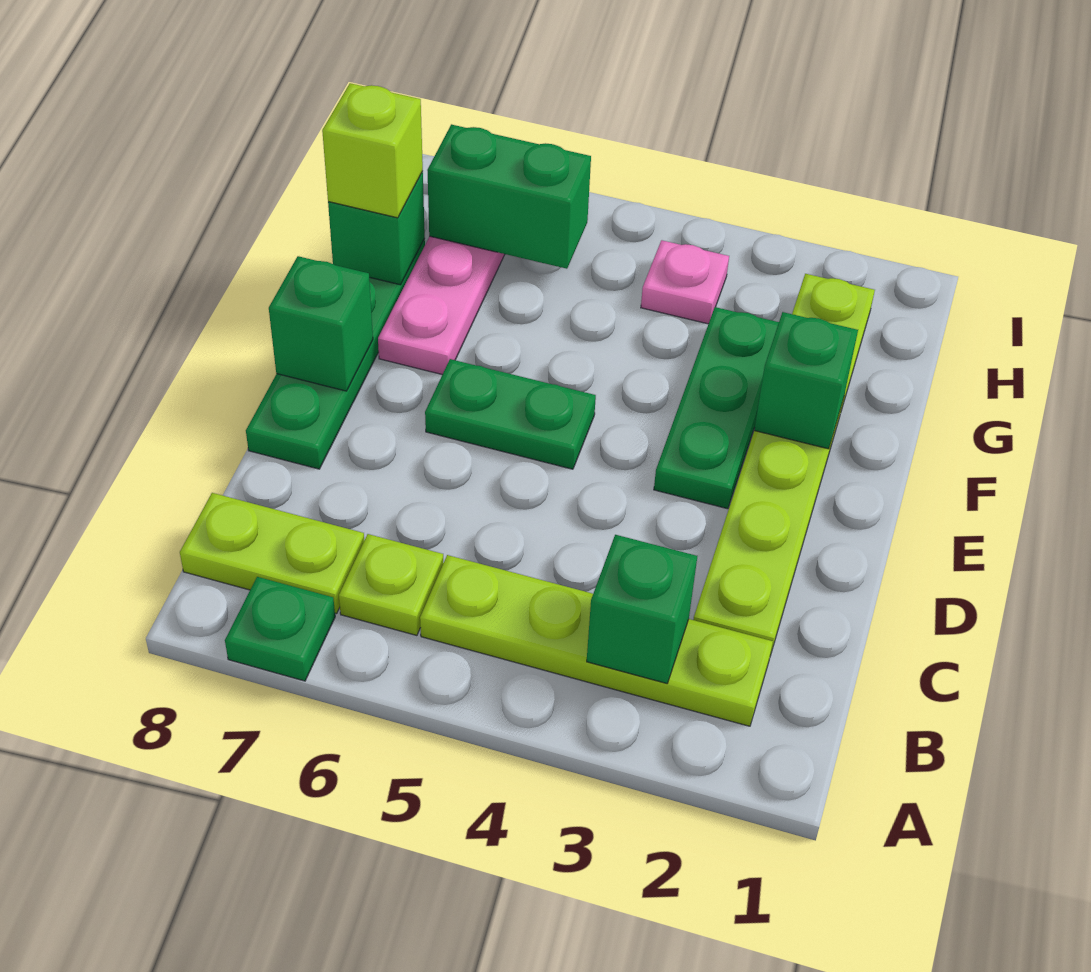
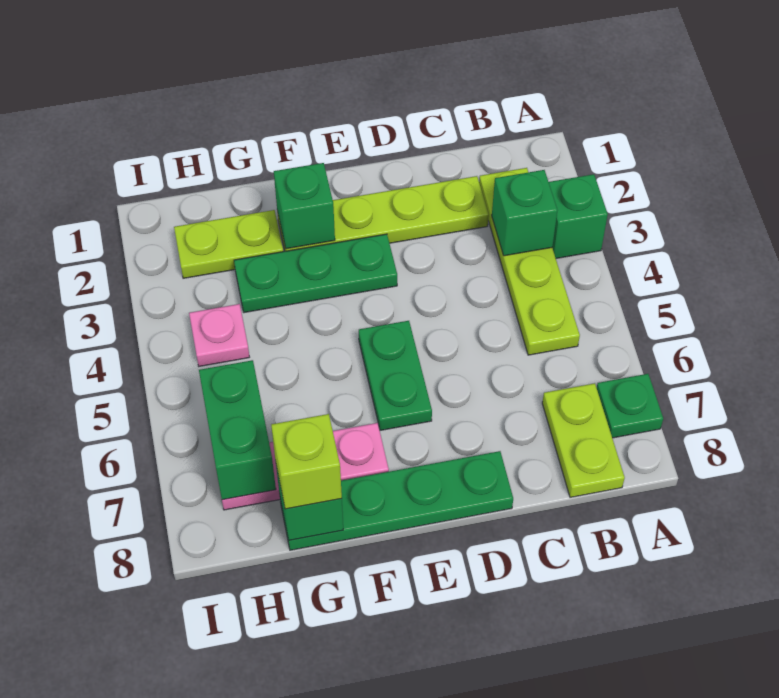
lime plate B6 level 1 -> none
green brick E8 level 2 -> green brick A3 level 1

